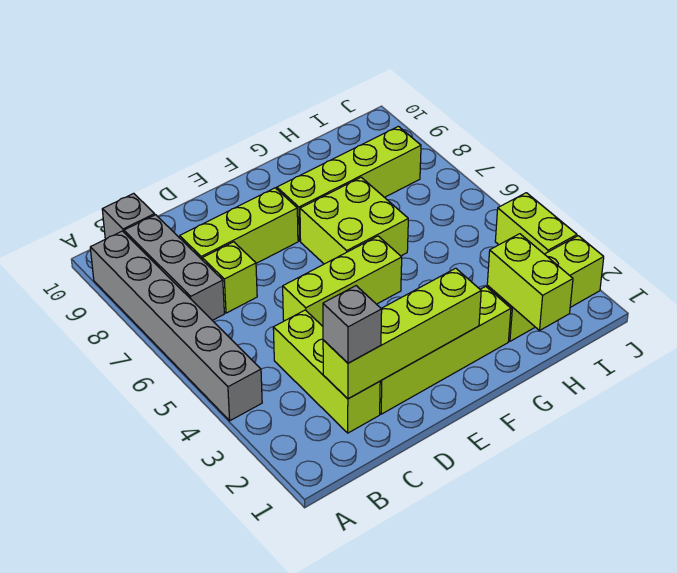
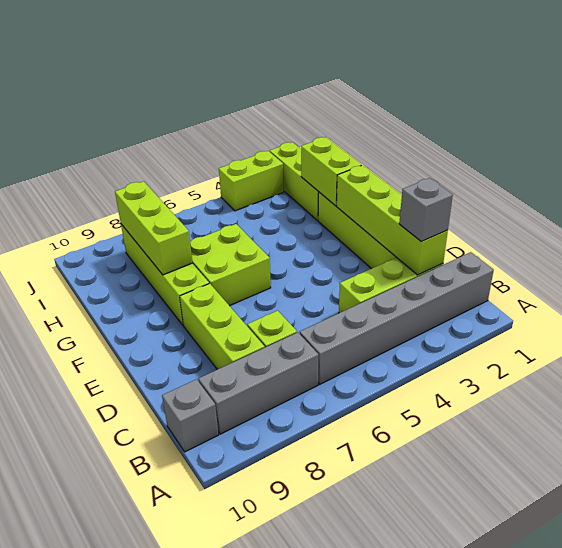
grey brick A4:A9 level 1 -> grey brick B1:B6 level 1
lime brick D5:F5 level 1 -> lime brick G8:I8 level 2
lime brick H1:H2 level 2 -> lime brick G2:H2 level 2

